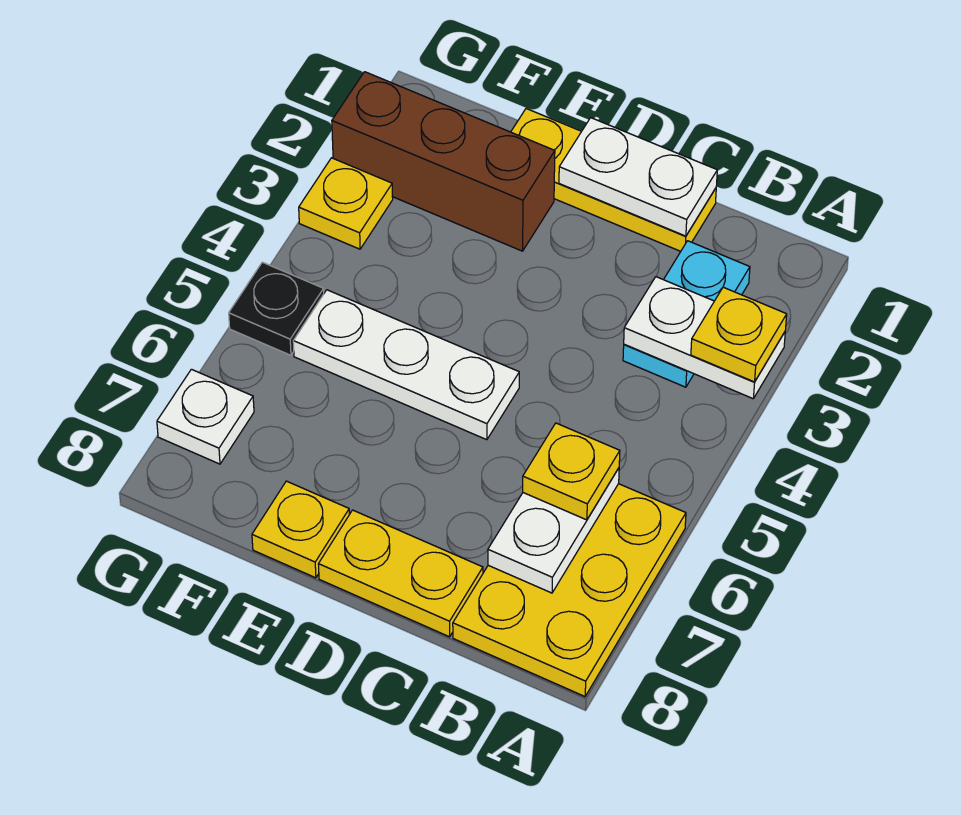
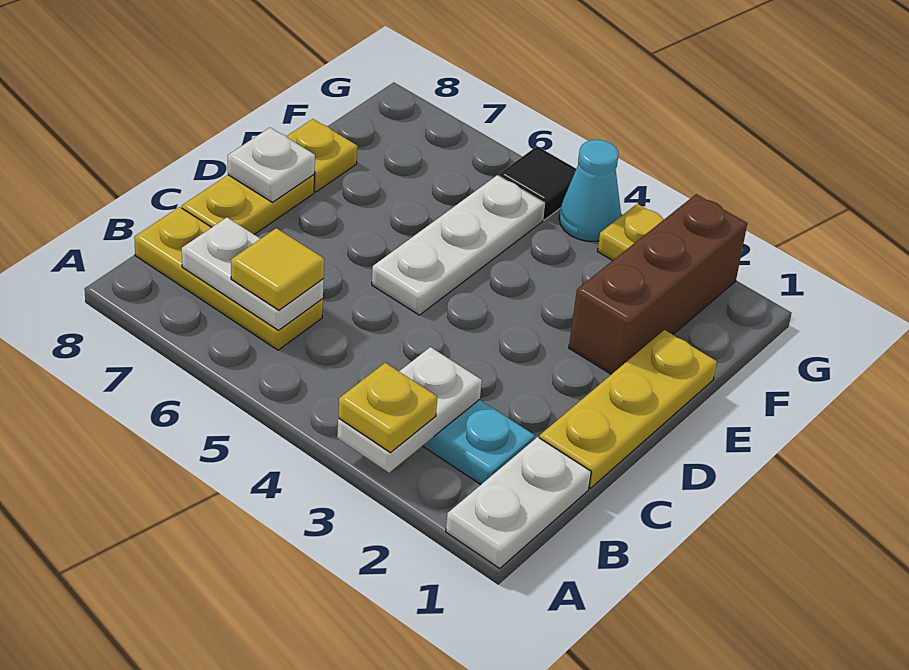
yellow plate A6:B8 level 1 -> yellow plate B6:B8 level 1
yellow plate B6 level 3 -> yellow tile B6 level 3
white plate C1:D1 level 2 -> white plate A1:B1 level 1
none -> cyan cone G4 level 1
black plate G5 level 1 -> black tile G5 level 1
white plate G7 level 1 -> white plate D8 level 2

